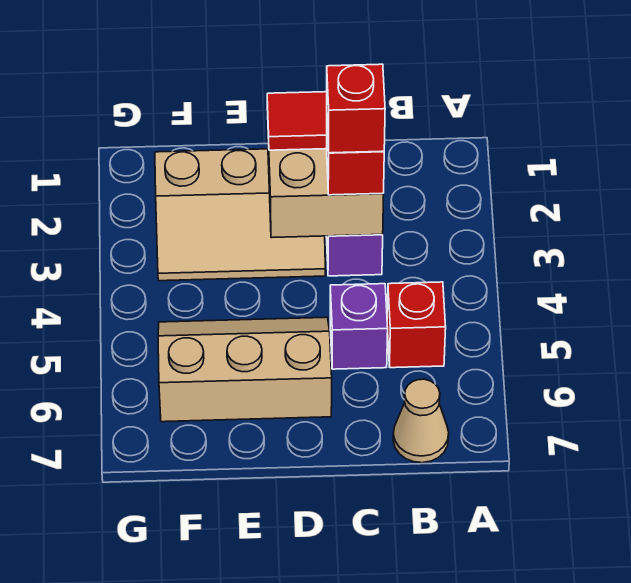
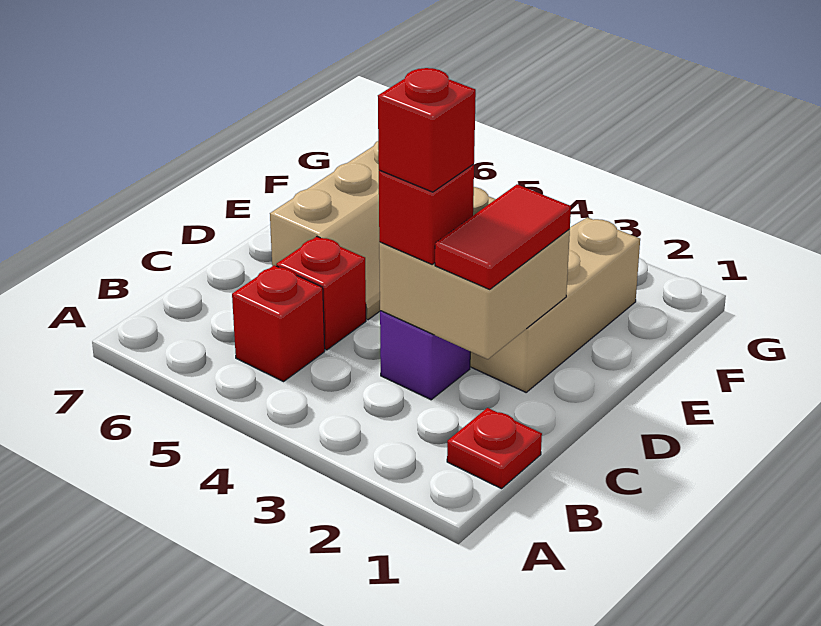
none -> red plate B1 level 1
tan cone B7 level 1 -> none
purple brick C5 level 1 -> red brick C5 level 1

